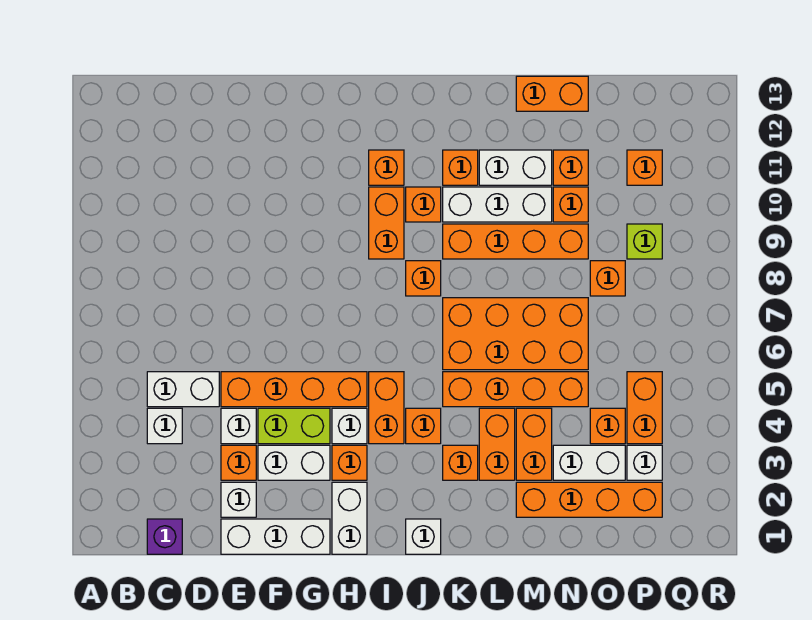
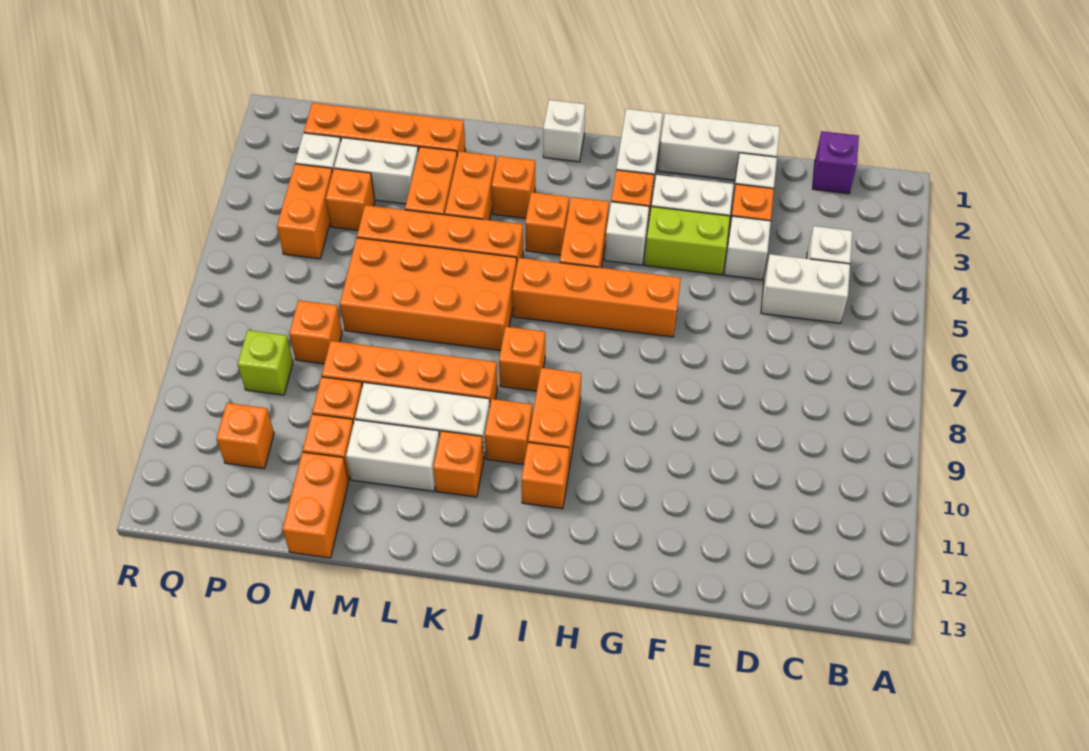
orange brick E5:H5 level 1 -> orange brick G6:J6 level 1
orange brick M13:N13 level 1 -> orange brick N12:N13 level 1

